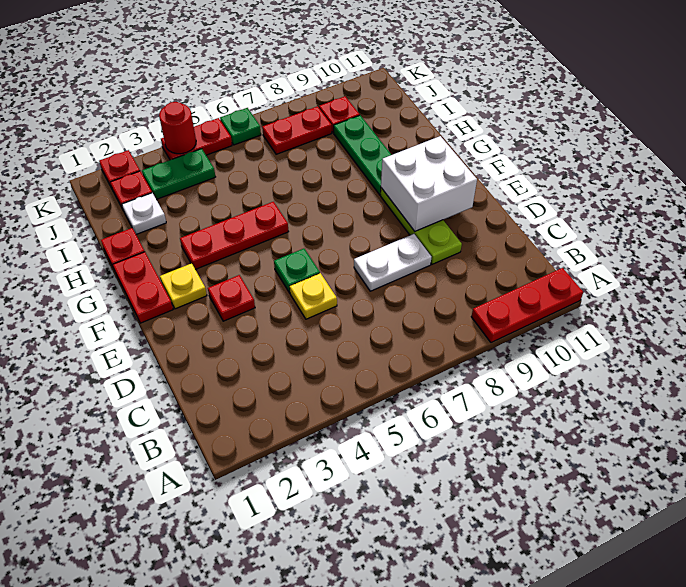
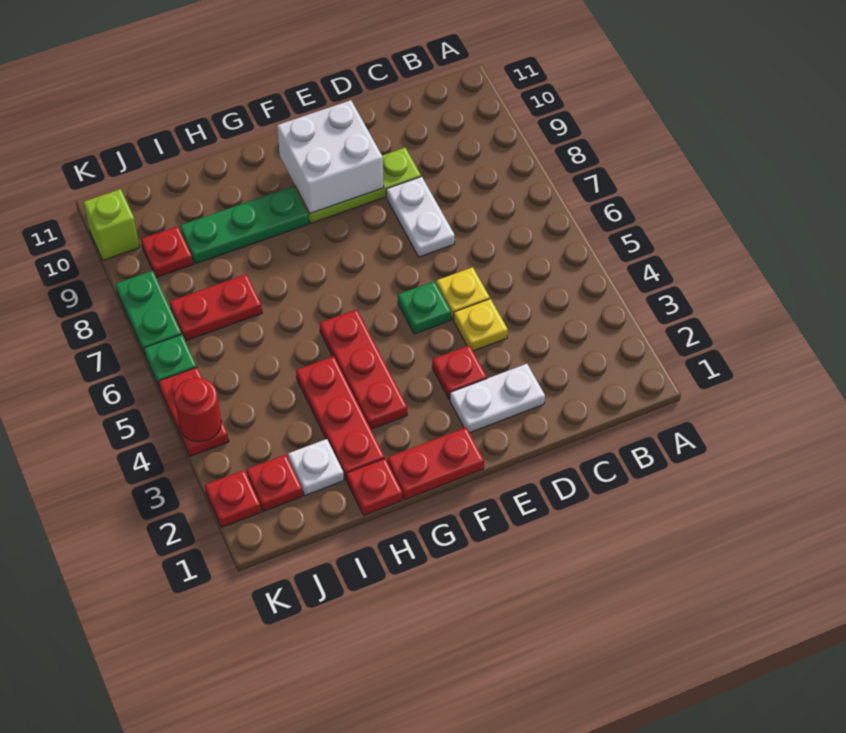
red plate A9:A11 level 1 -> red plate H2:H4 level 1
none -> white plate D2:E2 level 1
yellow plate F2 level 1 -> yellow plate D4 level 1
green plate J3:J4 level 1 -> green plate K7:K8 level 1
red plate J7:J8 level 1 -> red plate I7:J7 level 1
none -> lime brick K10 level 1

